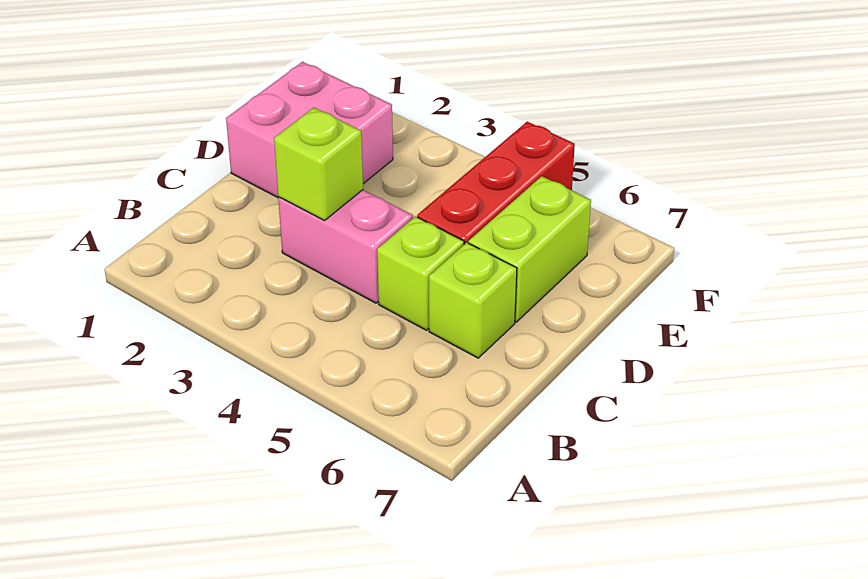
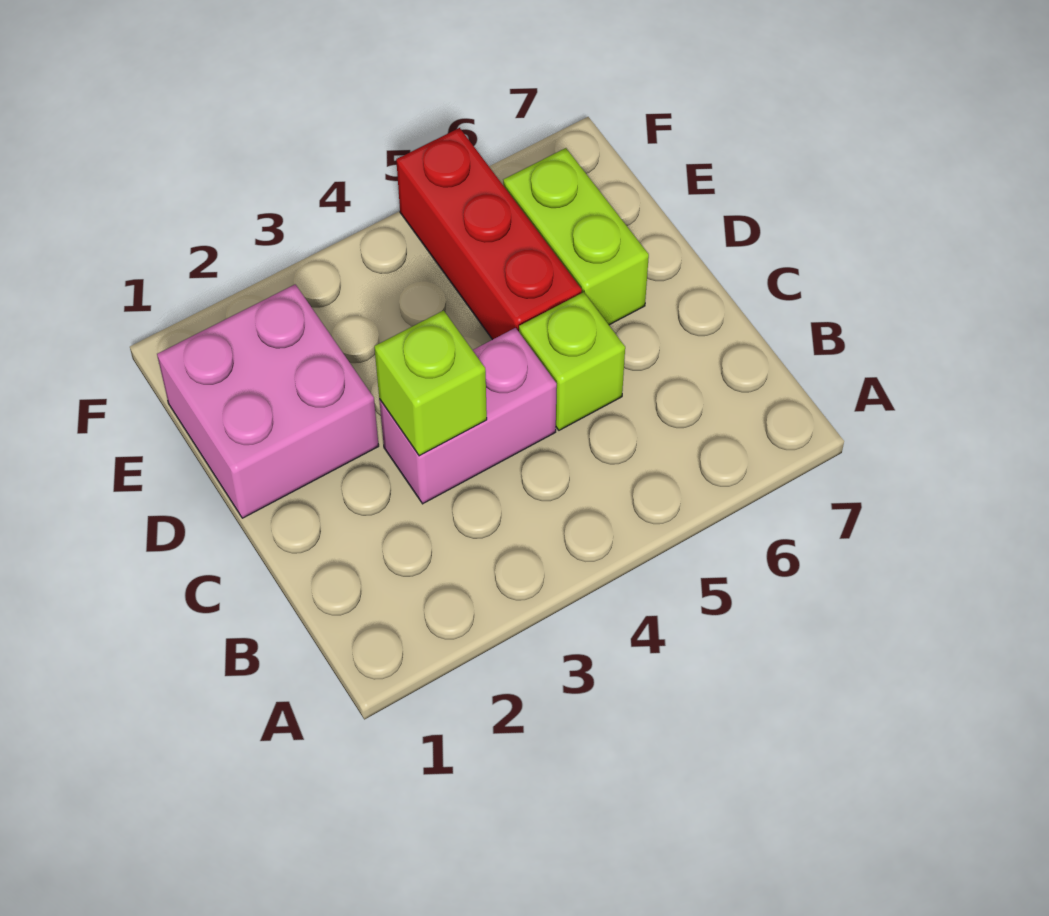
lime brick C6 level 1 -> none

